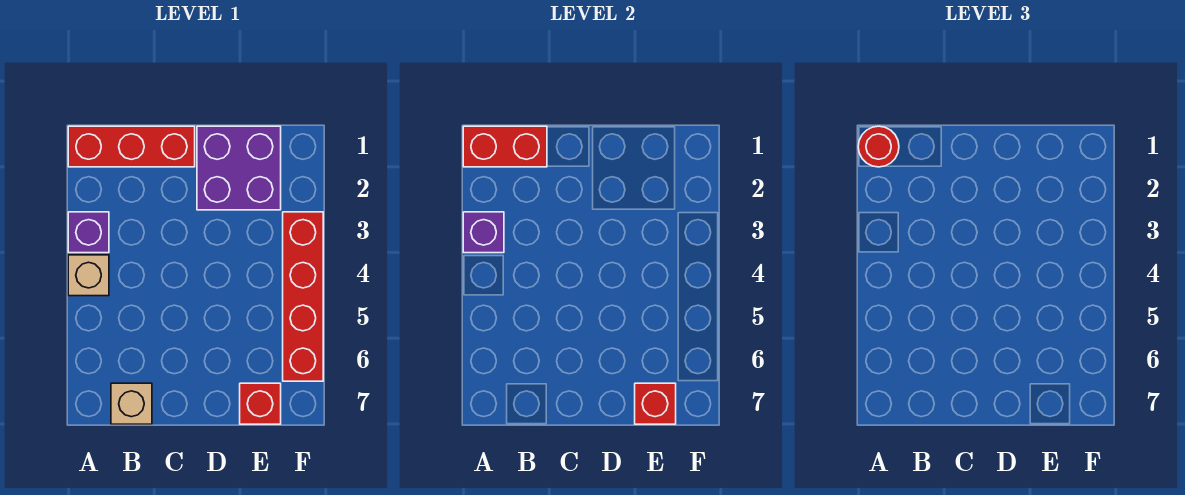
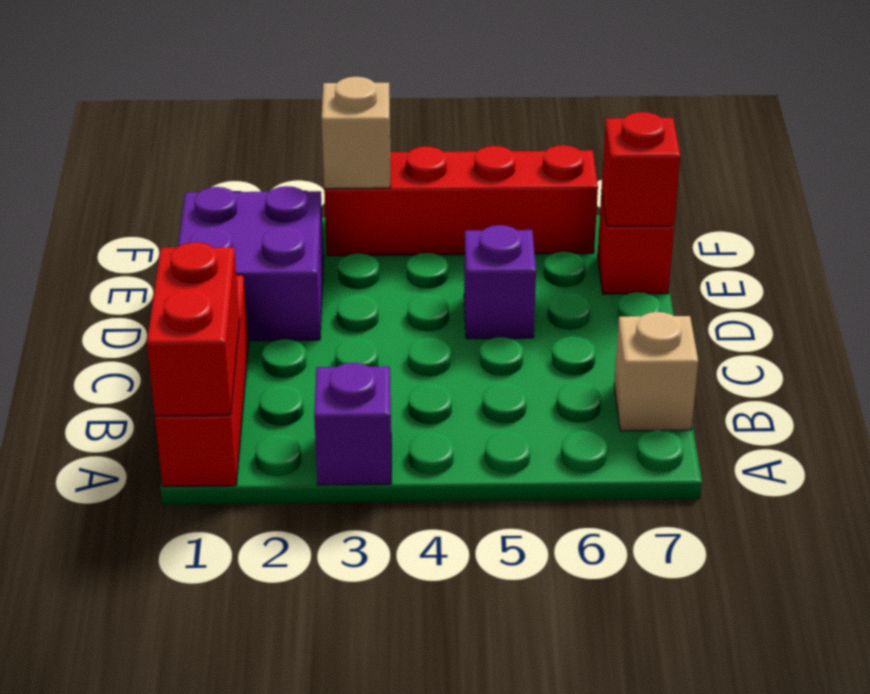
red round brick A1 level 3 -> none
purple brick A3 level 2 -> purple brick D5 level 1
tan brick A4 level 1 -> tan brick F3 level 2

